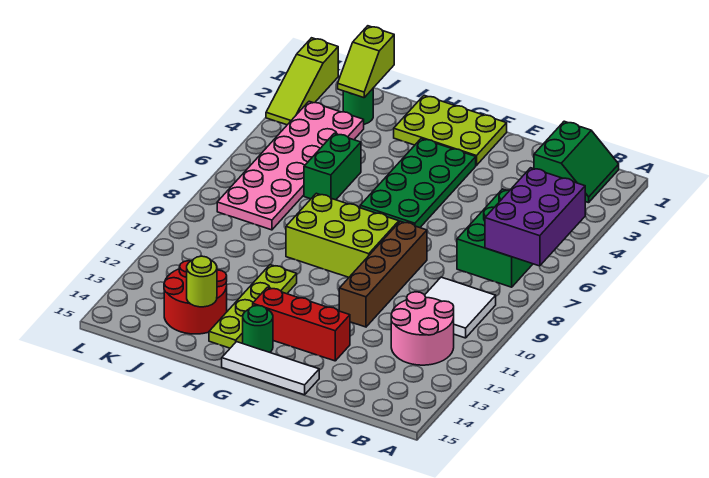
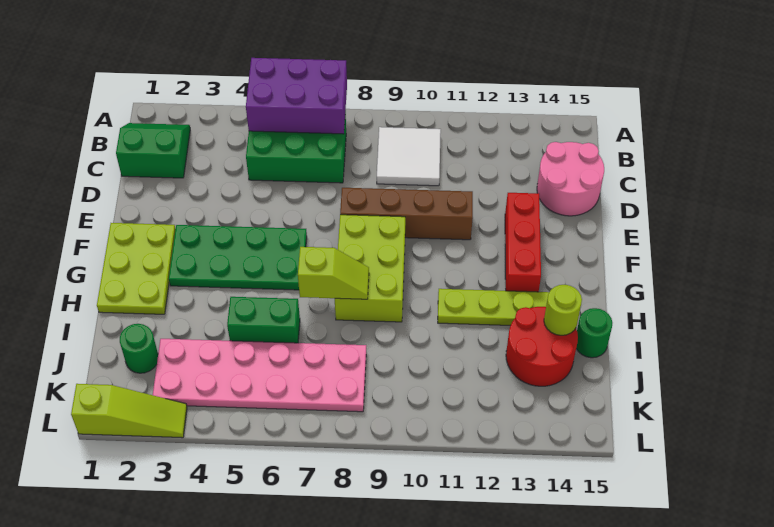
pink round brick B11:C12 level 1 -> pink round brick C14:D15 level 1
white tile E15:G15 level 1 -> none
green round brick G14 level 1 -> green round brick I15 level 1
lime slope J1:J2 level 2 top 1 -> lime slope H7:H8 level 2 top 7

